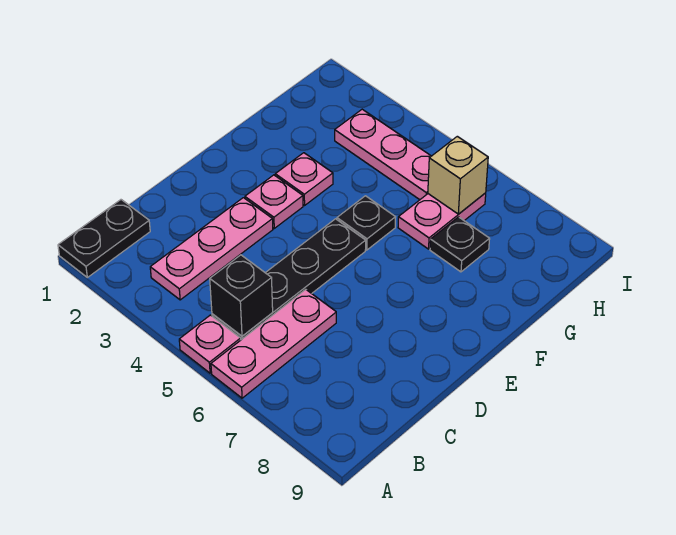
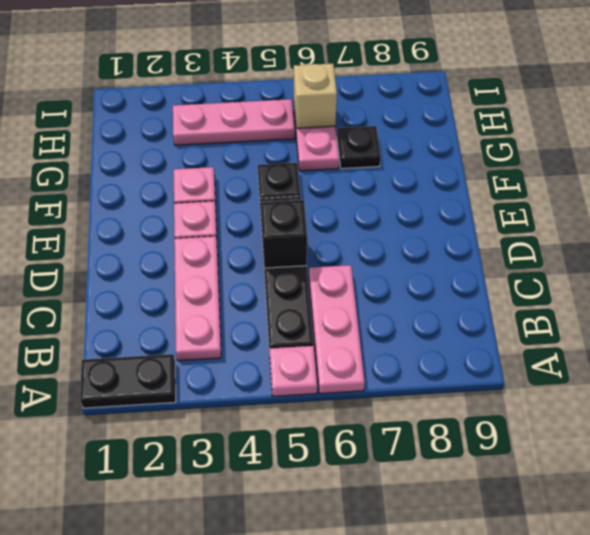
black plate A1:B1 level 1 -> black plate A1:A2 level 1
black brick B5 level 2 -> black brick D5 level 2

